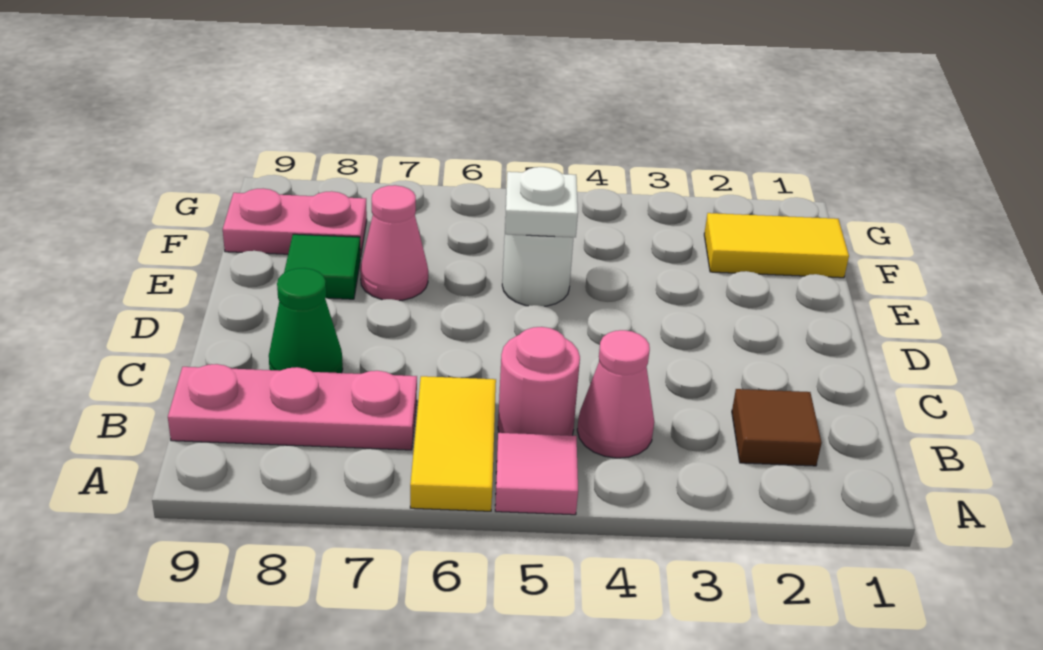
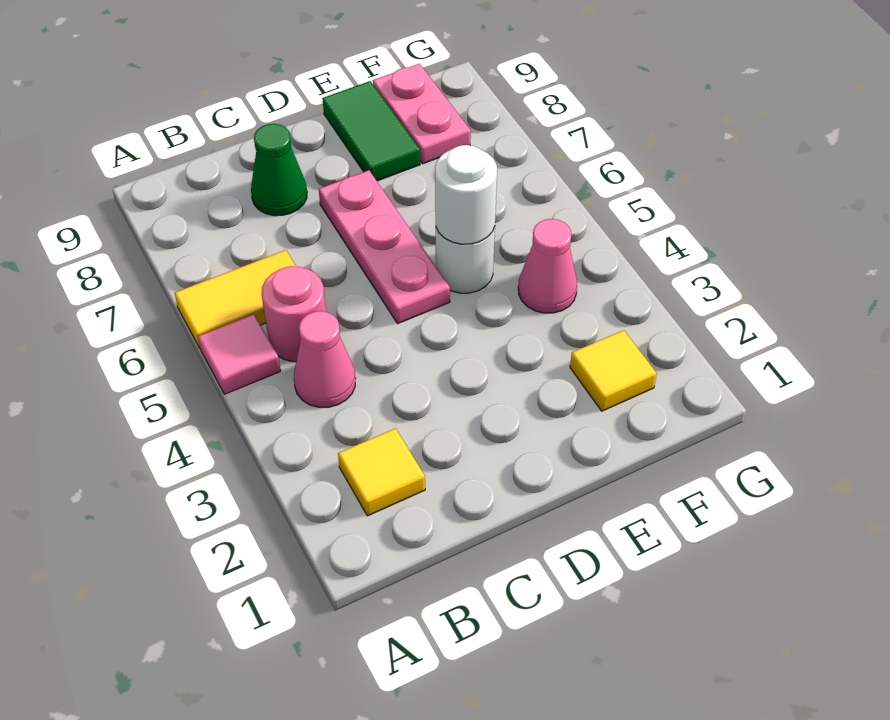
brown tile B2 level 1 -> yellow tile B2 level 1
pink plate B7:B9 level 1 -> pink plate D5:D7 level 1
white plate E5 level 2 -> white round brick E5 level 2
pink cone E7 level 1 -> pink cone F4 level 1
green tile E8 level 1 -> green tile E8:E9 level 1
yellow tile F1:F2 level 1 -> yellow tile F2 level 1

